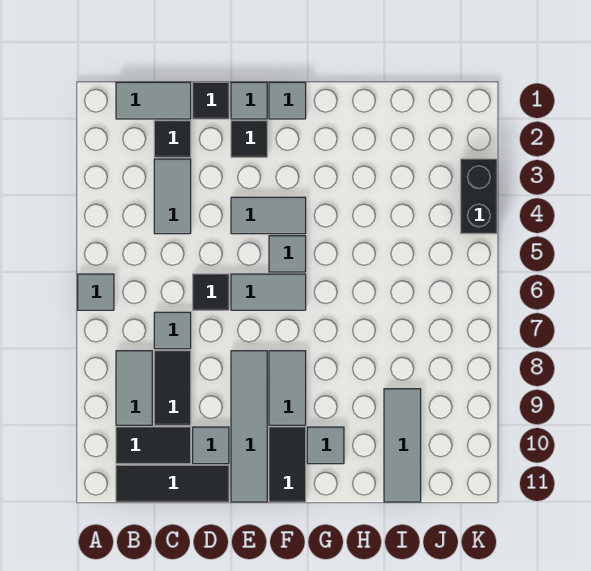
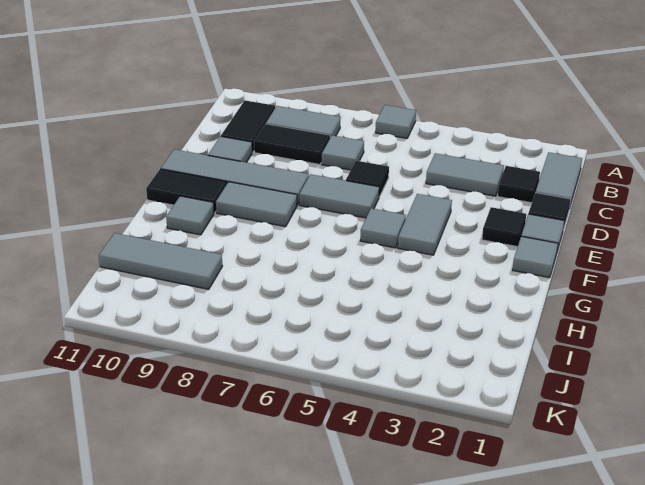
black tile B11:D11 level 1 -> none
grey tile E6:F6 level 1 -> grey tile E6:E7 level 1
black brick K3:K4 level 1 -> none

